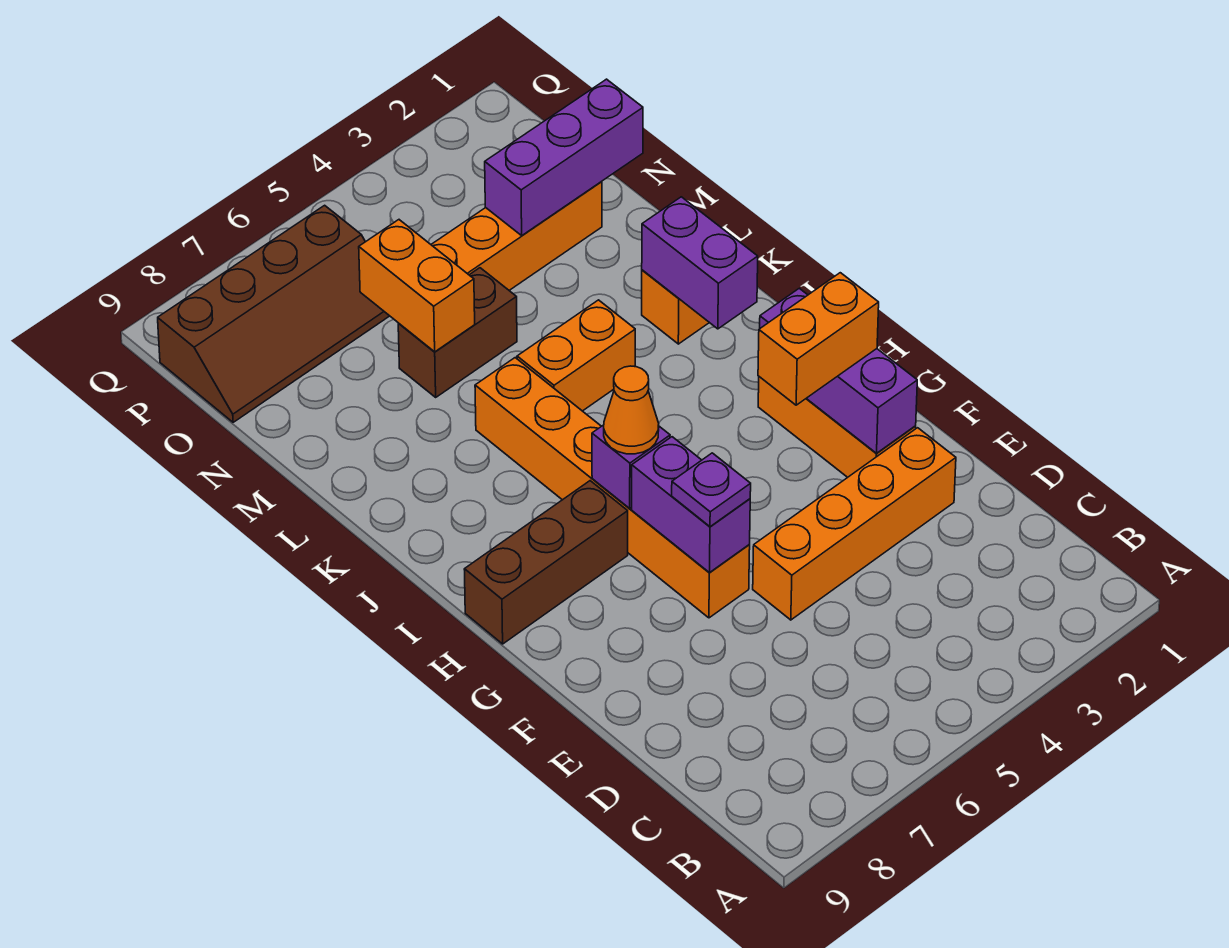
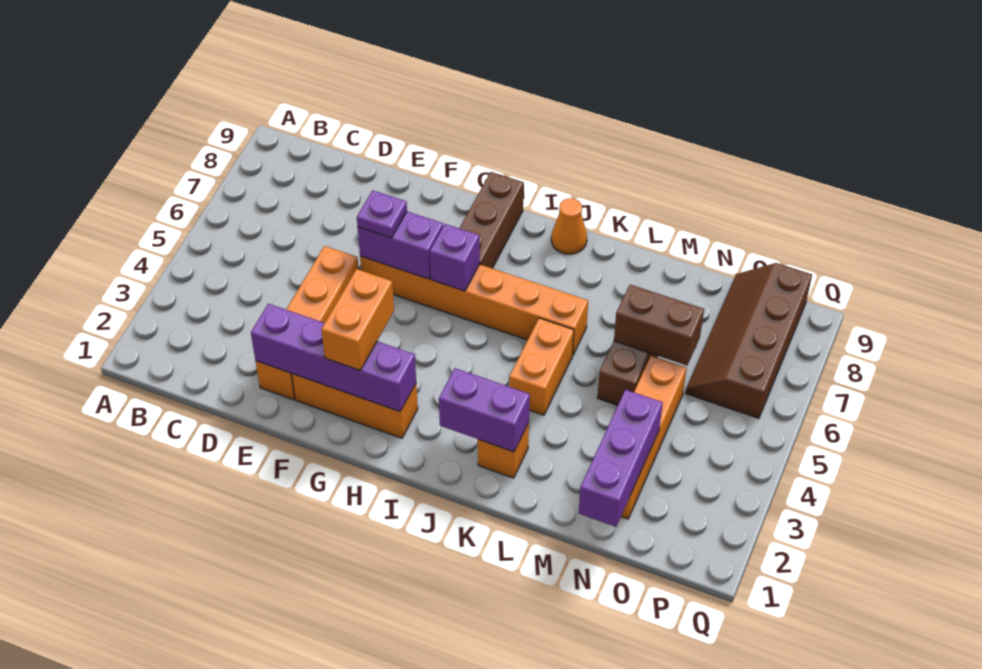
purple brick F2:H2 level 2 -> purple brick E2:H2 level 2
orange cone H6 level 3 -> orange cone J9 level 1
orange brick M6:N6 level 2 -> brown brick M6:N6 level 2

